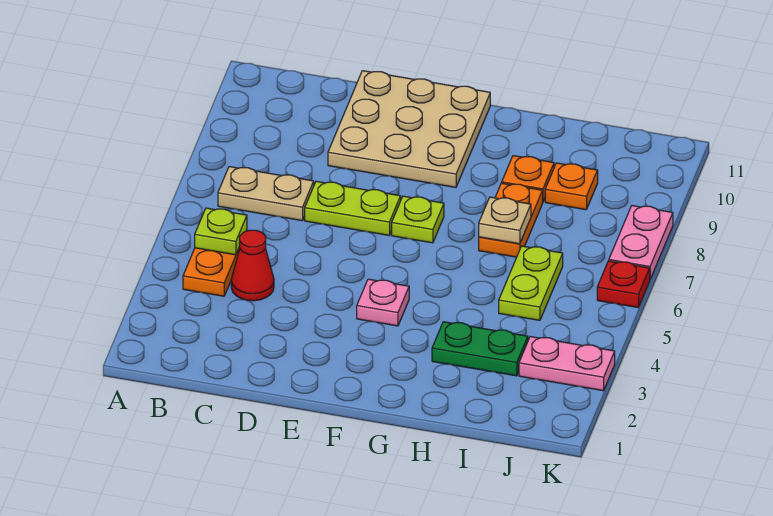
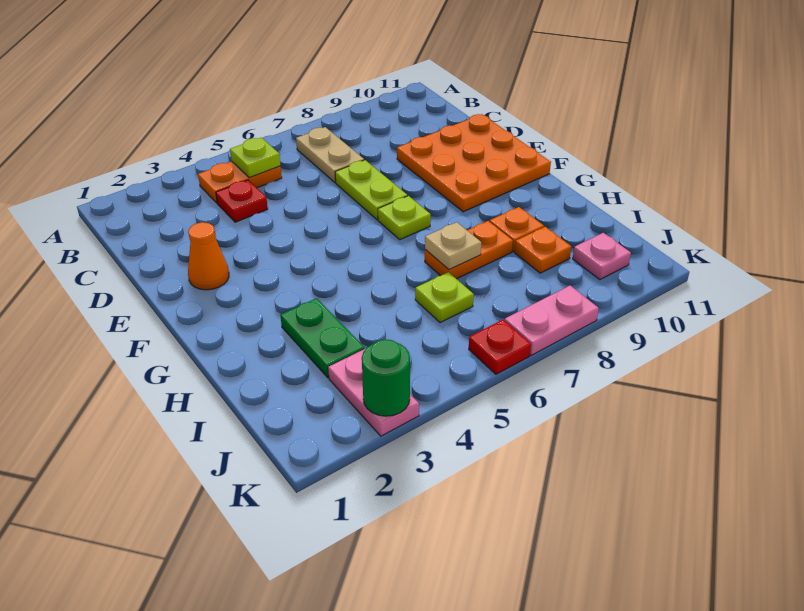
red cone C4 level 1 -> red plate C4 level 1
tan plate D9:F11 level 1 -> orange plate D9:F11 level 1
none -> orange cone E2 level 1
pink plate F4 level 1 -> pink plate J10 level 1
lime plate I5:I6 level 1 -> lime plate I6 level 1
none -> green round brick K3 level 2

